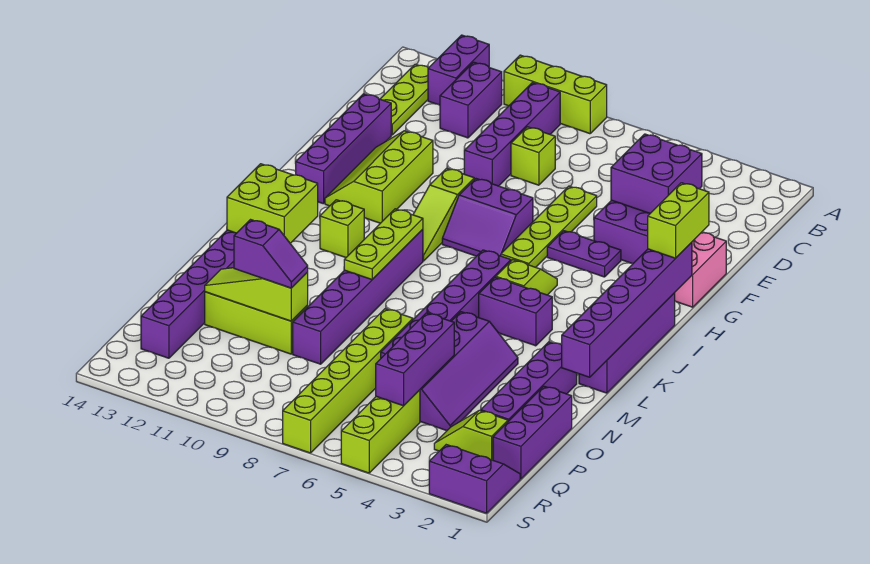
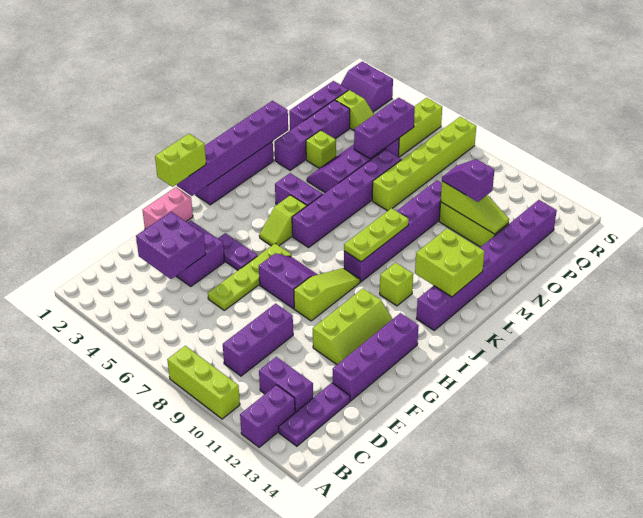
purple brick B9:E9 level 1 -> purple brick C9:E9 level 1
purple brick B11:C11 level 1 -> purple brick C11:C12 level 1
lime plate B13:D13 level 1 -> purple plate B13:D13 level 1
lime brick D8 level 1 -> lime brick N3 level 1

